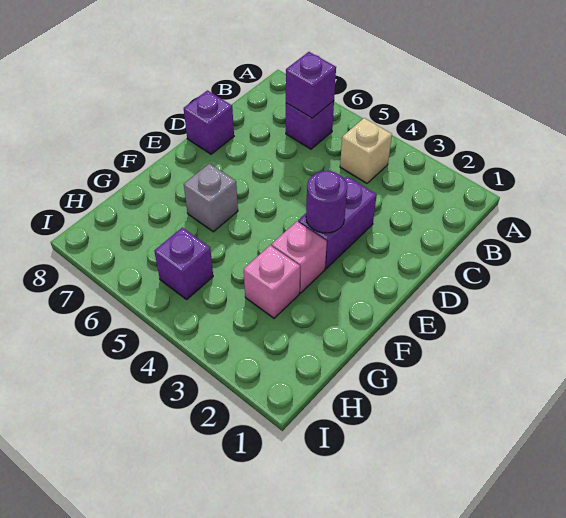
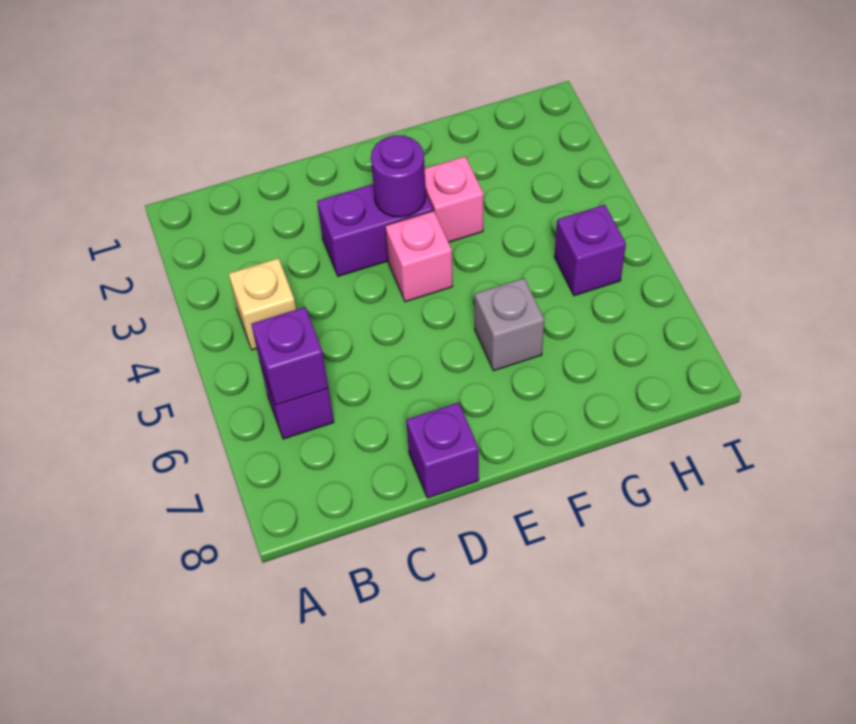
pink brick G3 level 1 -> pink brick E4 level 1

